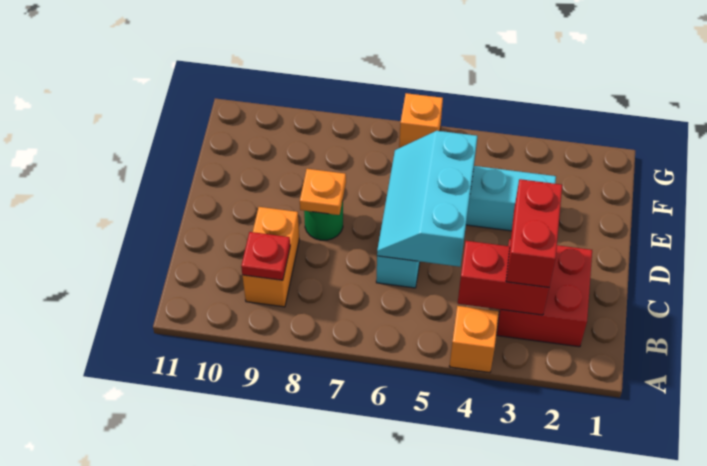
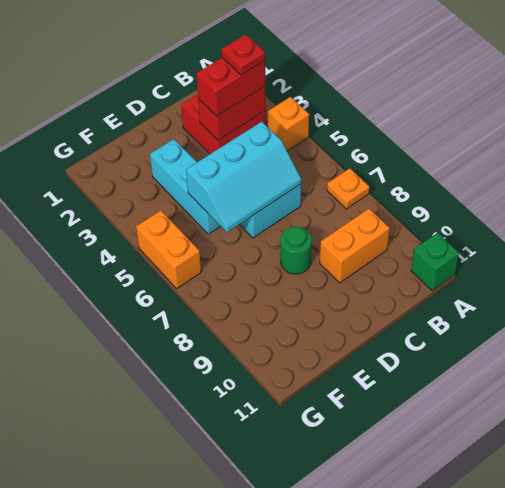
none -> green brick A11 level 1
red brick B3:B4 level 2 -> red brick B3:C3 level 2
red plate B9 level 2 -> red plate B3 level 4
orange plate D8 level 2 -> orange plate A7 level 1
orange brick G6 level 1 -> orange brick G5:G6 level 1

